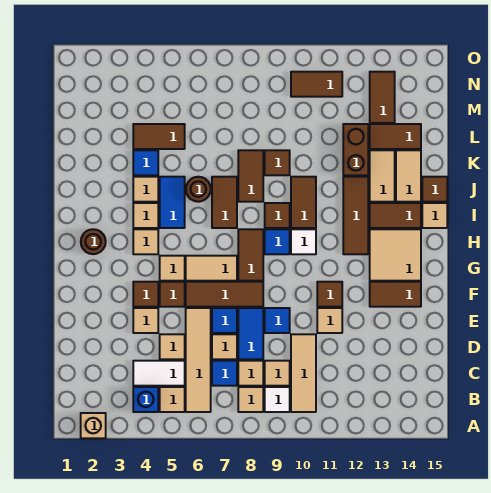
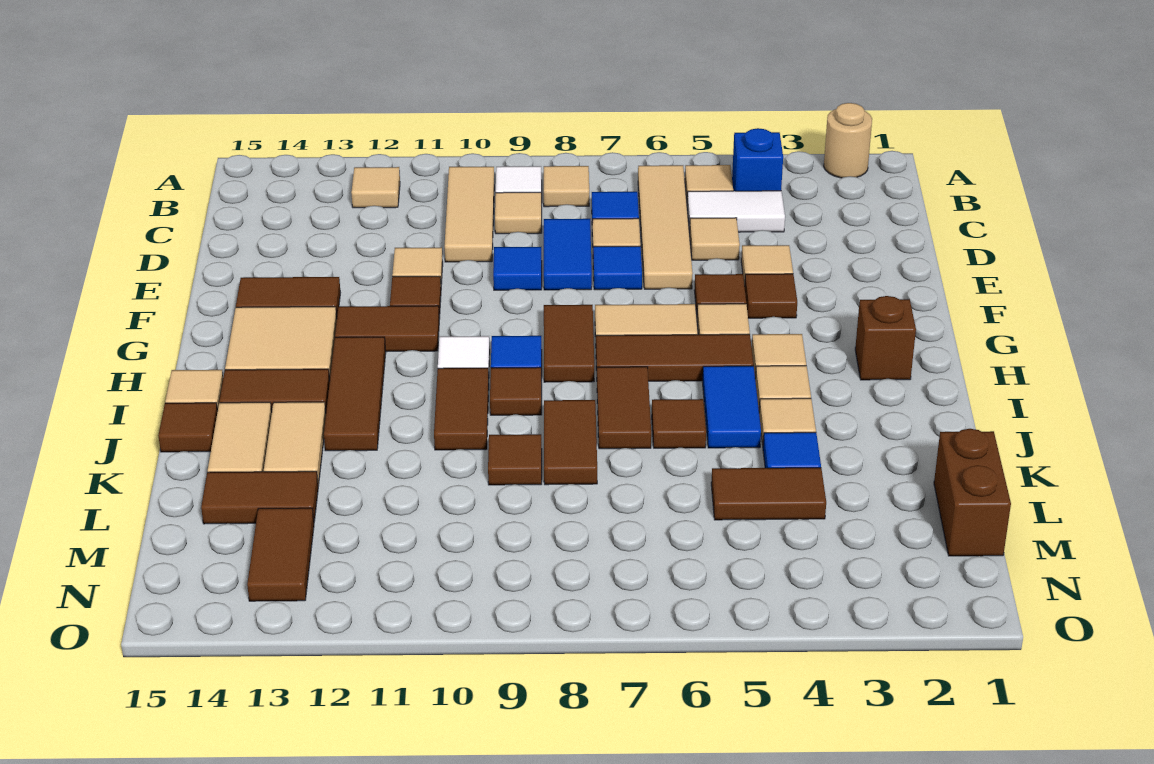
tan brick A2 level 1 -> tan round brick A2 level 1
tan tile C8 level 1 -> tan tile B12 level 1
brown tile F6:F8 level 1 -> brown tile H5:H7 level 1
brown round brick H2 level 1 -> brown brick H2 level 1
brown round brick J6 level 1 -> brown tile J6 level 1
brown brick K12:L12 level 1 -> brown brick L1:M1 level 1
brown tile N10:N11 level 1 -> brown tile G11:G12 level 1

